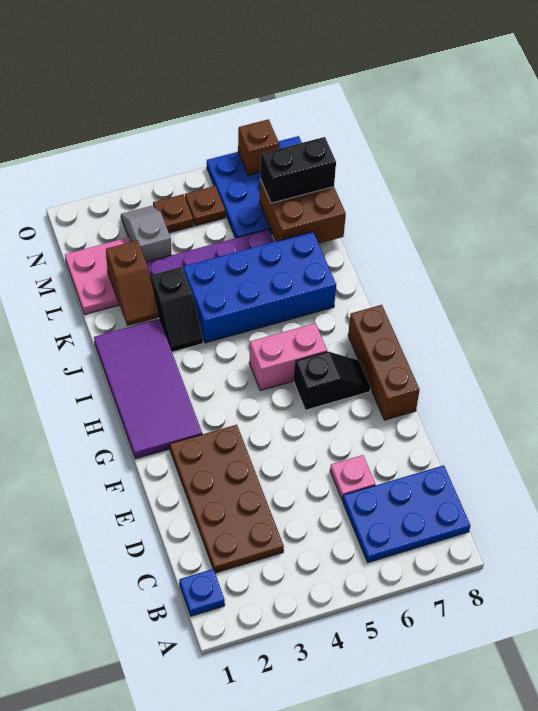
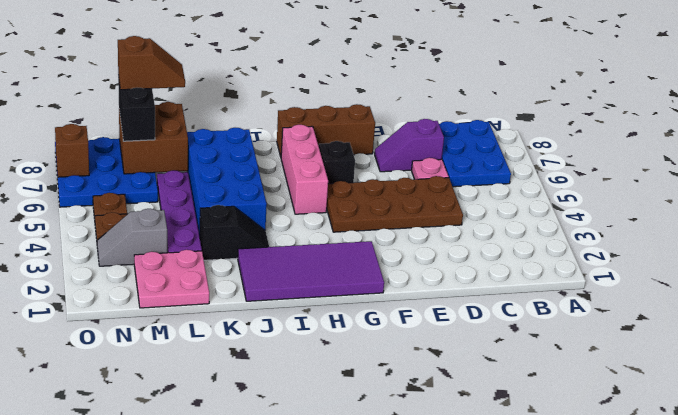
blue plate B1 level 1 -> none
brown plate C2:F3 level 1 -> brown plate D4:G5 level 1
none -> purple slope D7:E7 level 1 top D
pink brick H5:H6 level 1 -> pink brick H5:H7 level 1
brown slope K2:L2 level 2 top L -> brown slope L8:M8 level 4 top M

